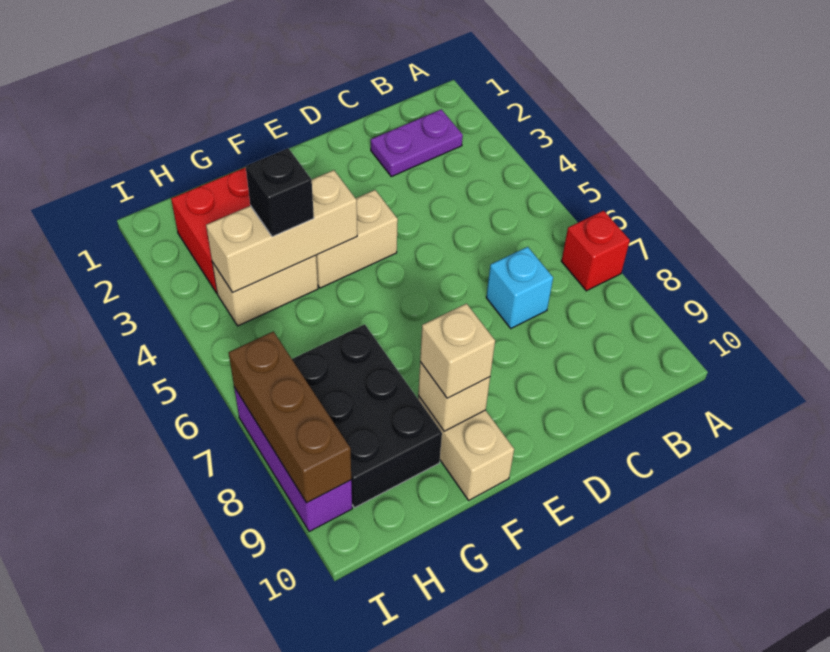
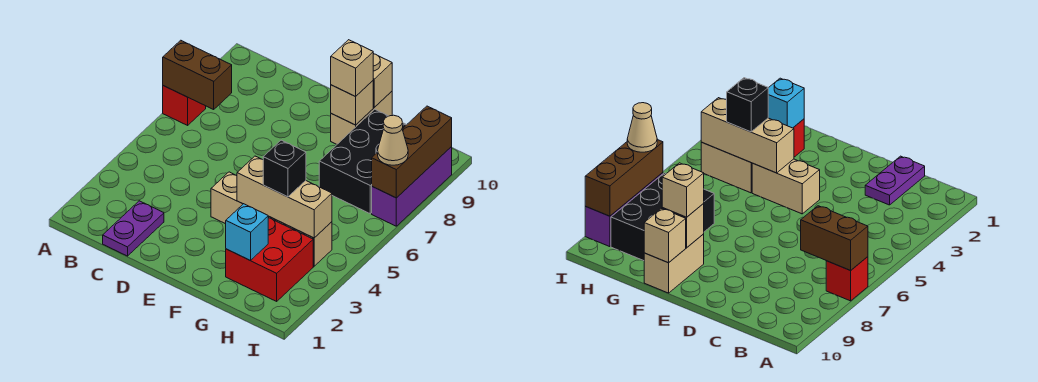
none -> brown brick A7:B7 level 2
purple plate B2:C2 level 1 -> purple plate C1:C2 level 1
cyan brick C7 level 1 -> cyan brick G2 level 2
none -> tan brick F10 level 2
none -> tan cone I7 level 3

